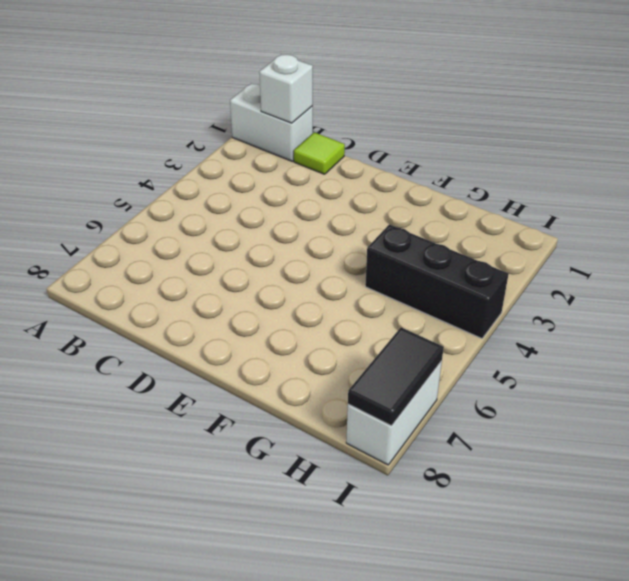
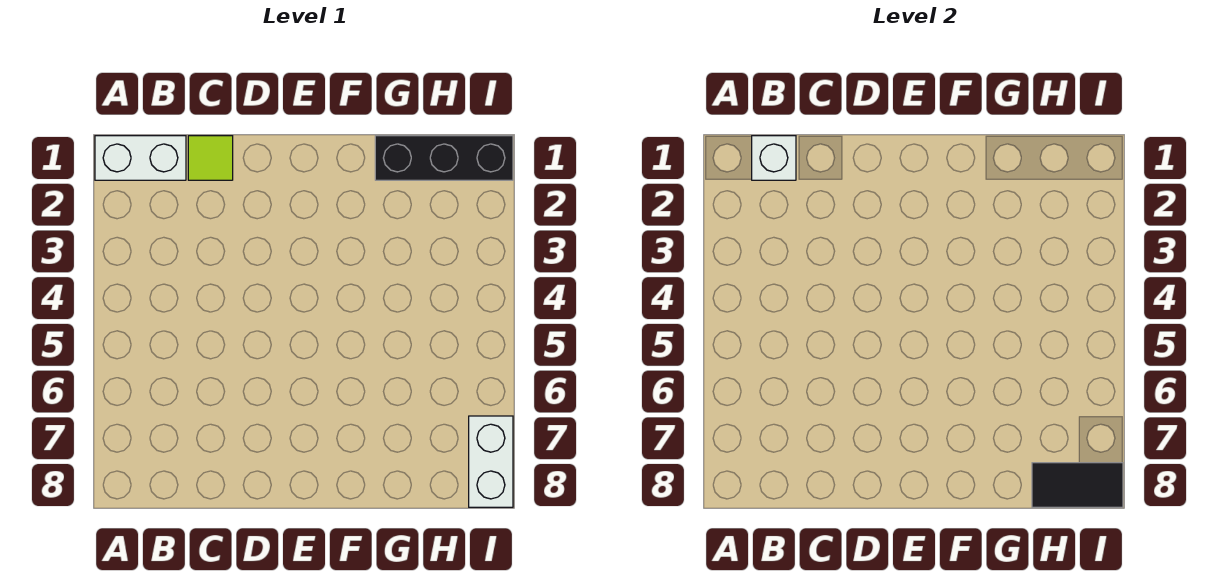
black brick G4:I4 level 1 -> black brick G1:I1 level 1
black tile I7:I8 level 2 -> black tile H8:I8 level 2

